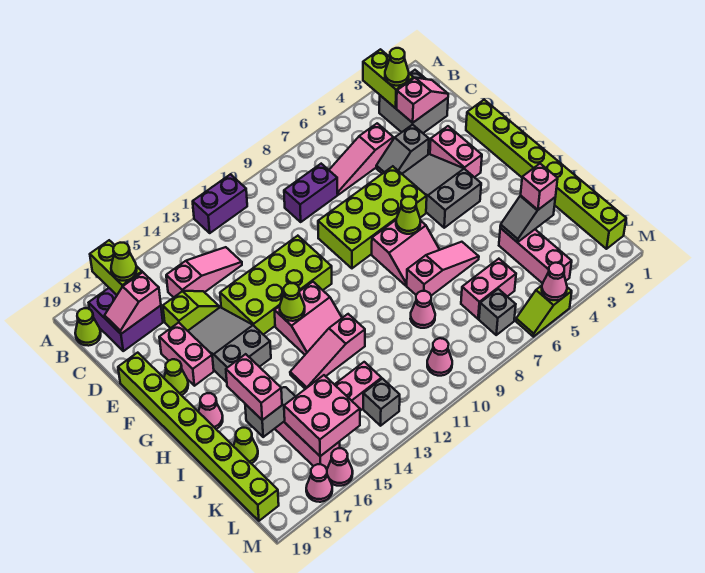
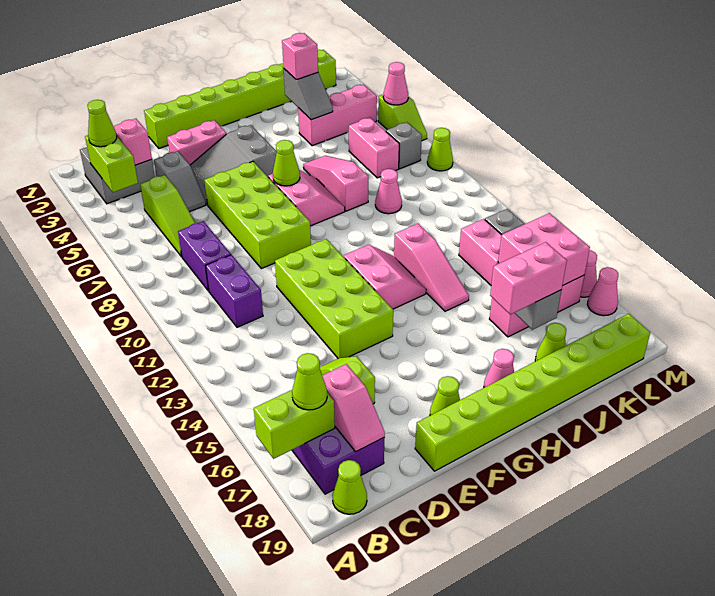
lime brick A3:B3 level 2 -> lime brick B3:B4 level 2
purple brick A11:A12 level 1 -> purple brick C10:C11 level 1
pink slope C5:C7 level 1 top 5 -> lime slope C5:C7 level 1 top 5
pink slope C13:C15 level 1 top 15 -> none
grey slope E15:G16 level 1 top G -> none
pink brick E17:F17 level 1 -> none
lime cone G13 level 2 -> lime cone M8 level 1
pink cone L10 level 1 -> none

